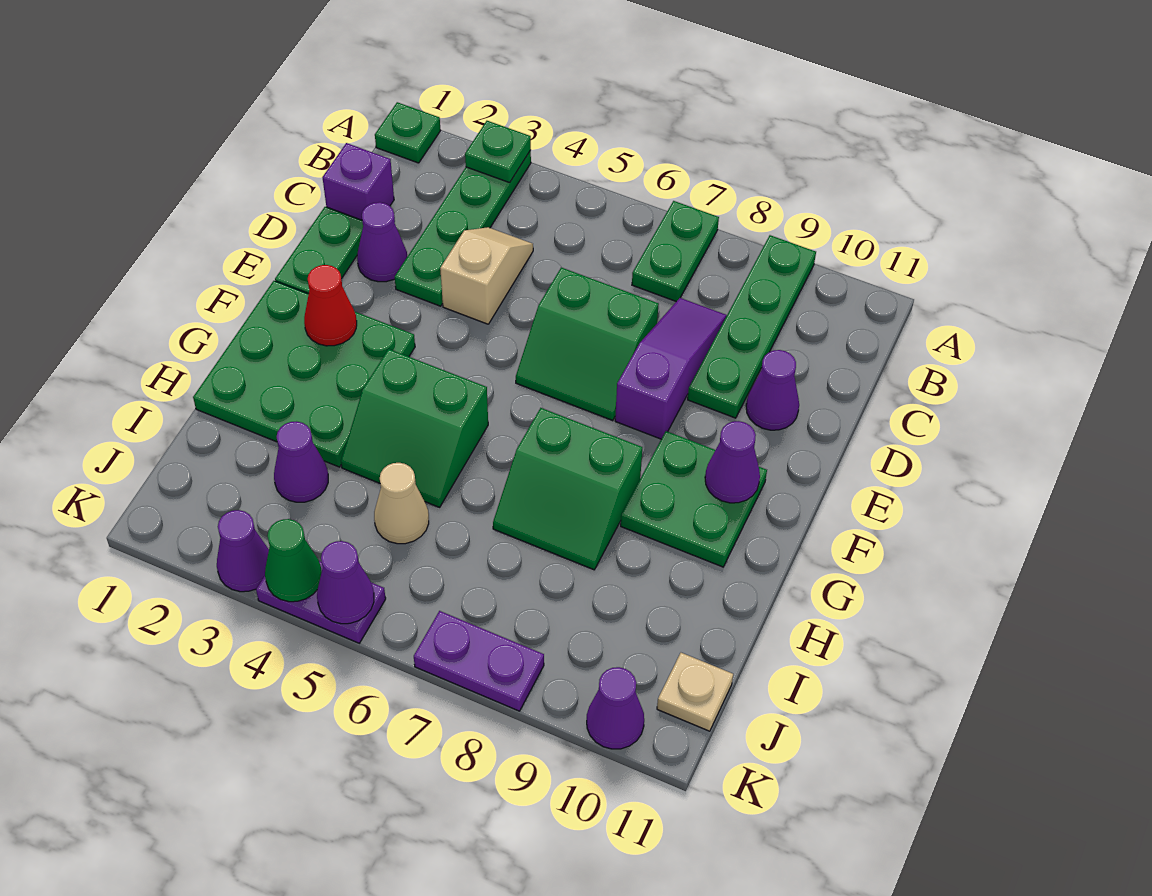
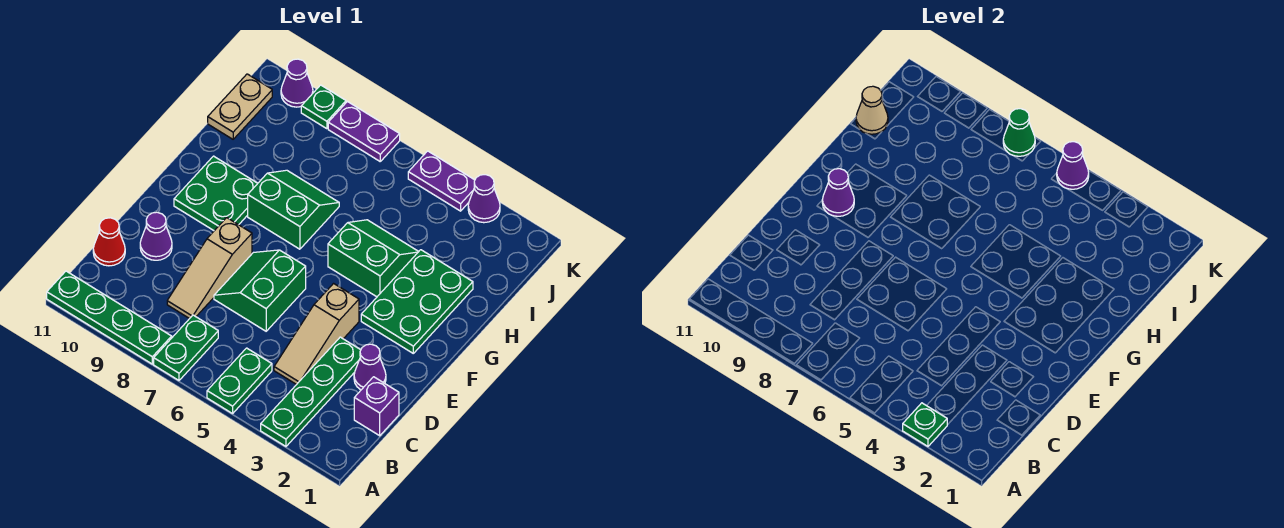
green plate A1 level 1 -> green plate K9 level 1
green plate A9:D9 level 1 -> green plate A8:A11 level 1
tan slope C4:D4 level 1 top D -> tan slope C4:E4 level 1 top E
purple slope C8:E8 level 1 top E -> tan slope C8:E8 level 1 top E
green plate D1:E1 level 1 -> green plate A5:B5 level 1
green slope D6:E7 level 1 top D -> green slope D6:E7 level 1 top 6
green plate F1:H3 level 1 -> green plate F2:H3 level 1
red cone F2 level 2 -> red cone C11 level 1
purple cone I3 level 1 -> none
tan cone I5 level 1 -> tan cone I11 level 2
tan plate J11 level 1 -> tan plate I11:J11 level 1
green cone K4 level 2 -> green cone K7 level 2

